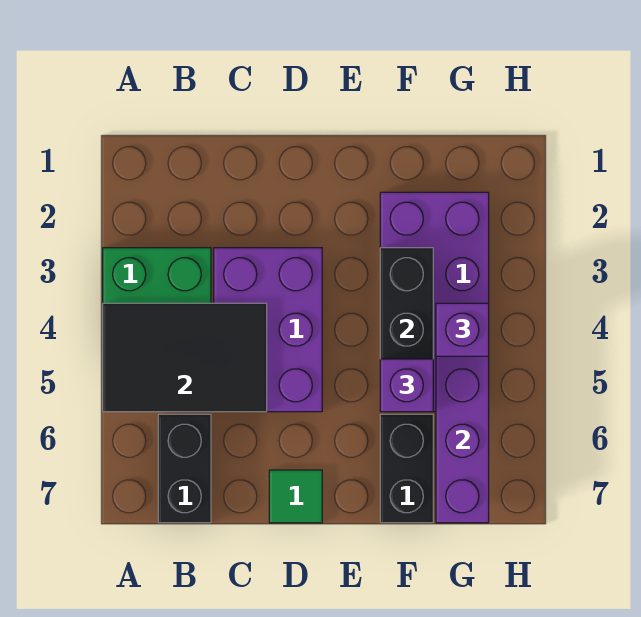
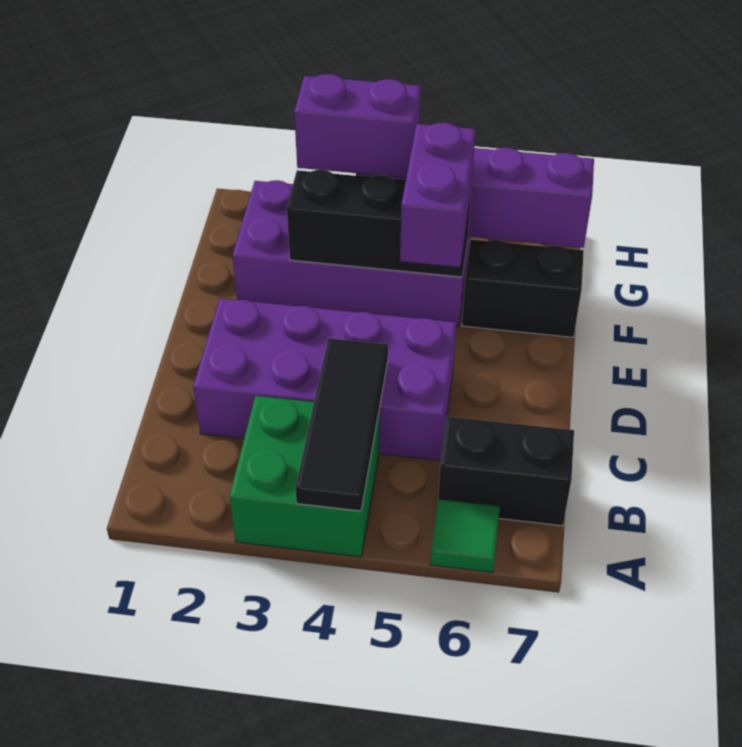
black tile A4:C5 level 2 -> black tile A4:C4 level 2
purple brick C3:D5 level 1 -> purple brick C2:D5 level 1
green tile D7 level 1 -> green tile A6 level 1
purple brick F5 level 3 -> purple brick E5:F5 level 3
purple brick G4 level 3 -> purple brick G3:G4 level 3

